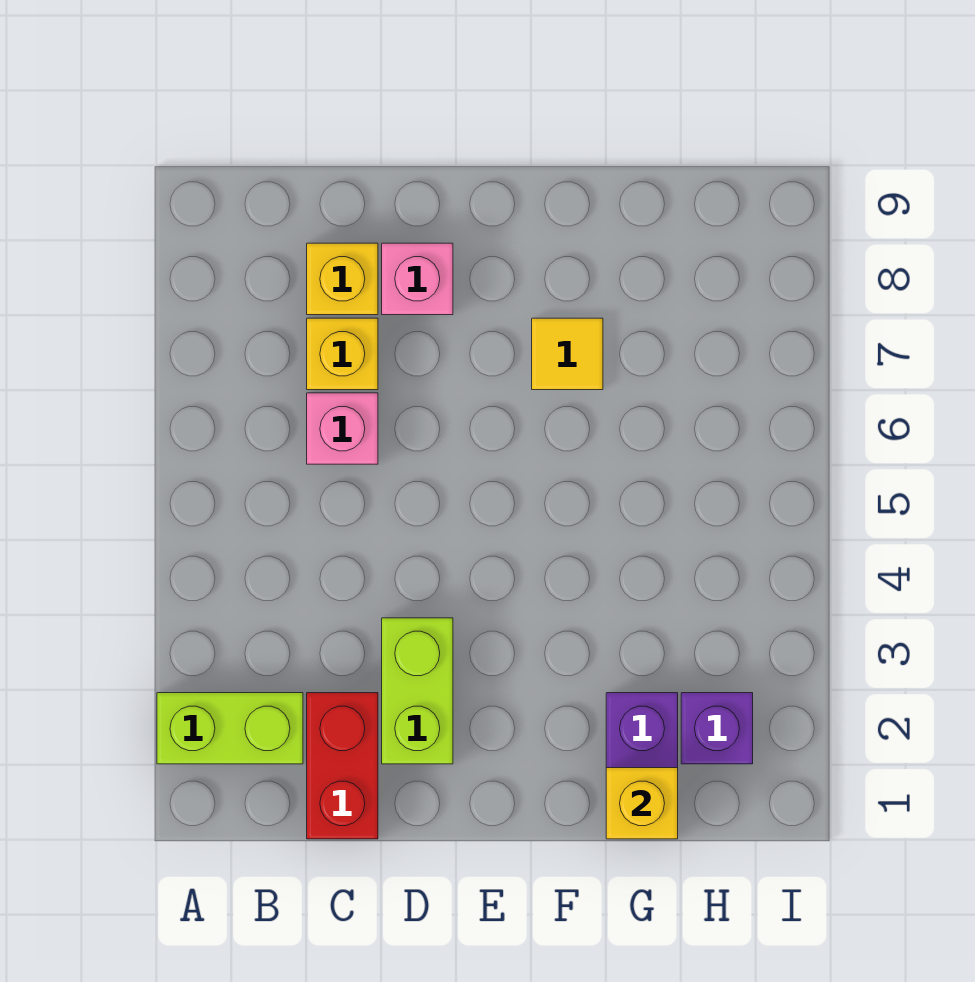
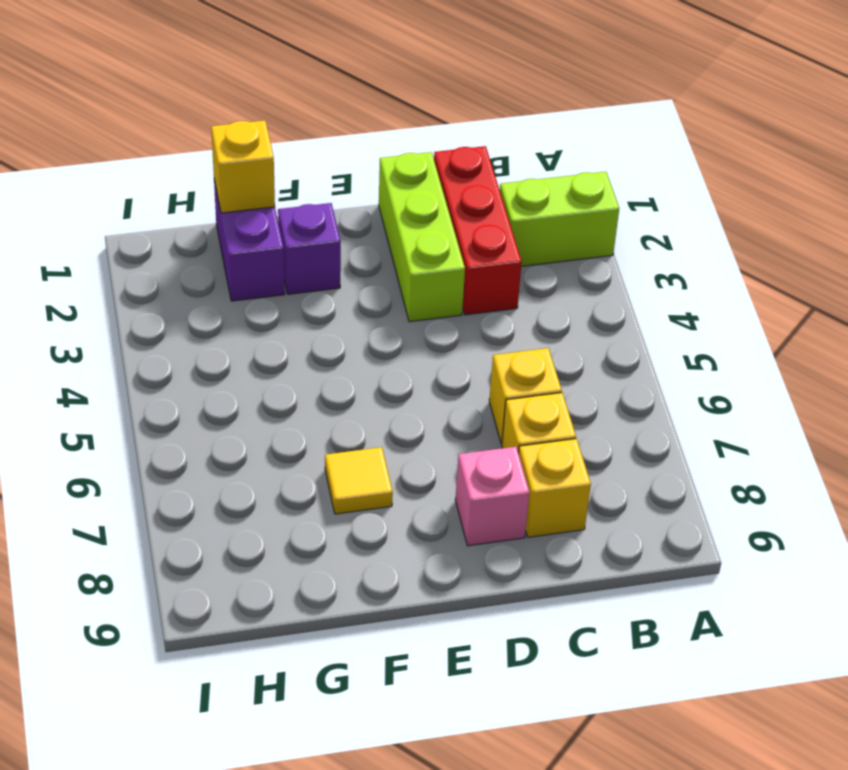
red brick C1:C2 level 1 -> red brick C1:C3 level 1
pink brick C6 level 1 -> yellow brick C6 level 1
lime brick D2:D3 level 1 -> lime brick D1:D3 level 1
purple brick H2 level 1 -> purple brick F2 level 1

